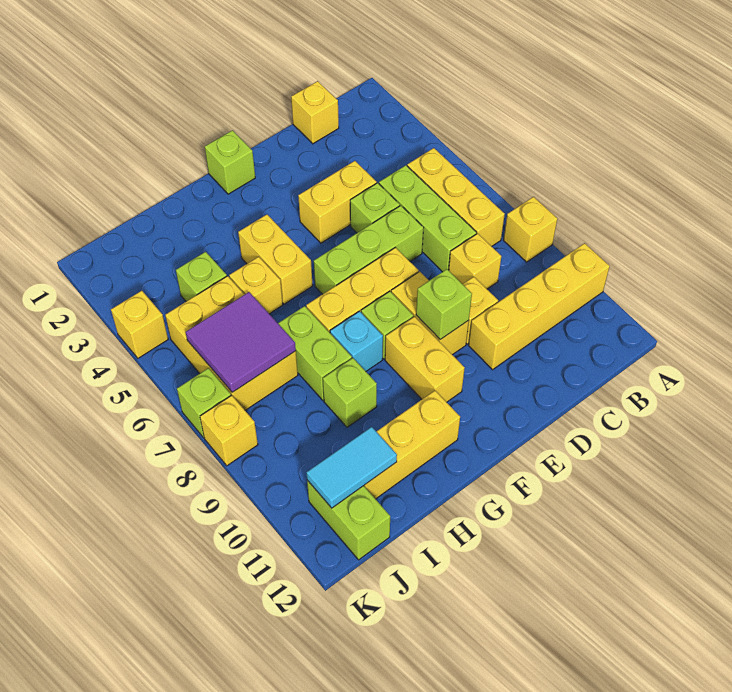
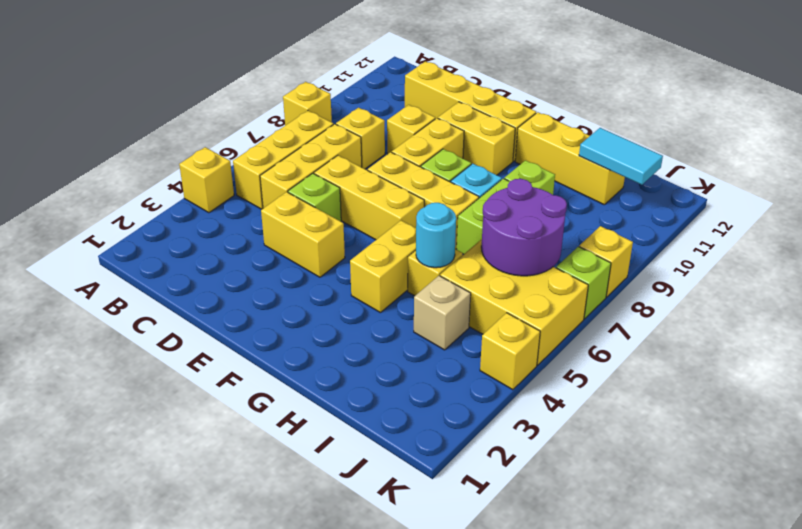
yellow brick A10:D10 level 1 -> yellow brick C11:F11 level 1
yellow brick C1 level 1 -> yellow brick A4 level 1
lime brick C5:C7 level 1 -> yellow brick C5:C7 level 1
lime brick D6:F6 level 1 -> yellow brick D6:F6 level 1
lime brick E9 level 2 -> none
lime brick F1 level 1 -> none
yellow brick F9:F10 level 1 -> yellow brick E10:F10 level 1
none -> cyan round brick H5 level 2
lime brick I4 level 1 -> tan brick I4 level 1
yellow brick I5:J7 level 1 -> yellow brick I5:K6 level 1
purple tile I6:J7 level 2 -> purple round brick I6:J7 level 2
lime brick J11:J12 level 1 -> none

